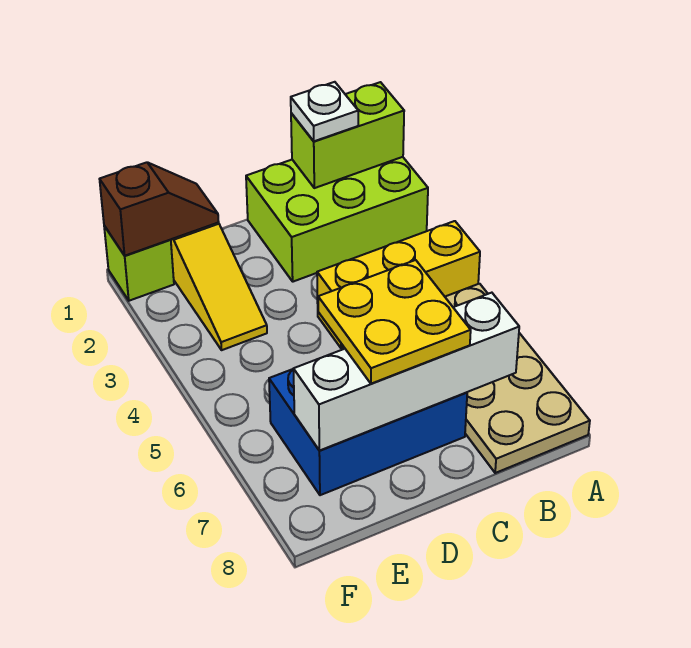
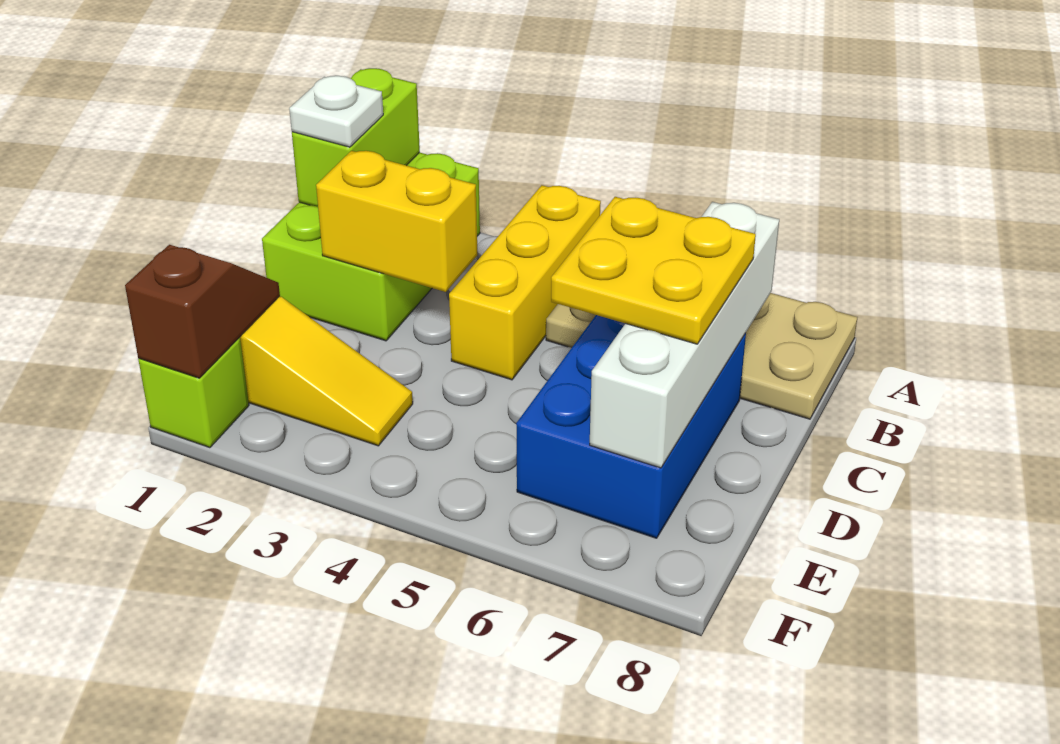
none -> yellow brick C2:C3 level 2

